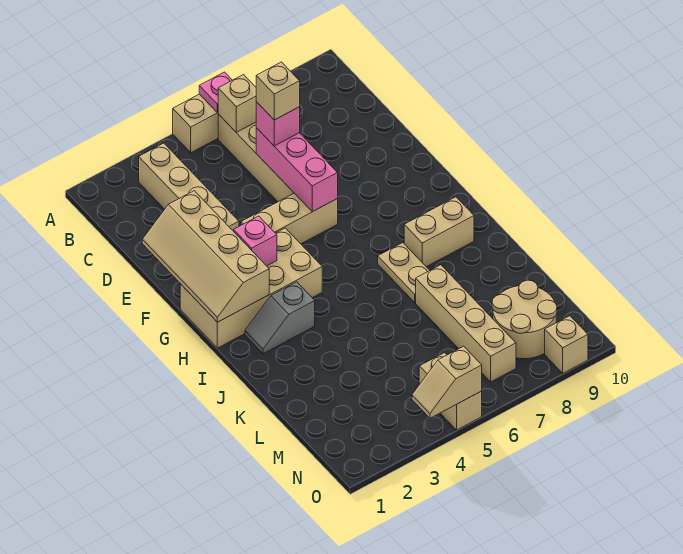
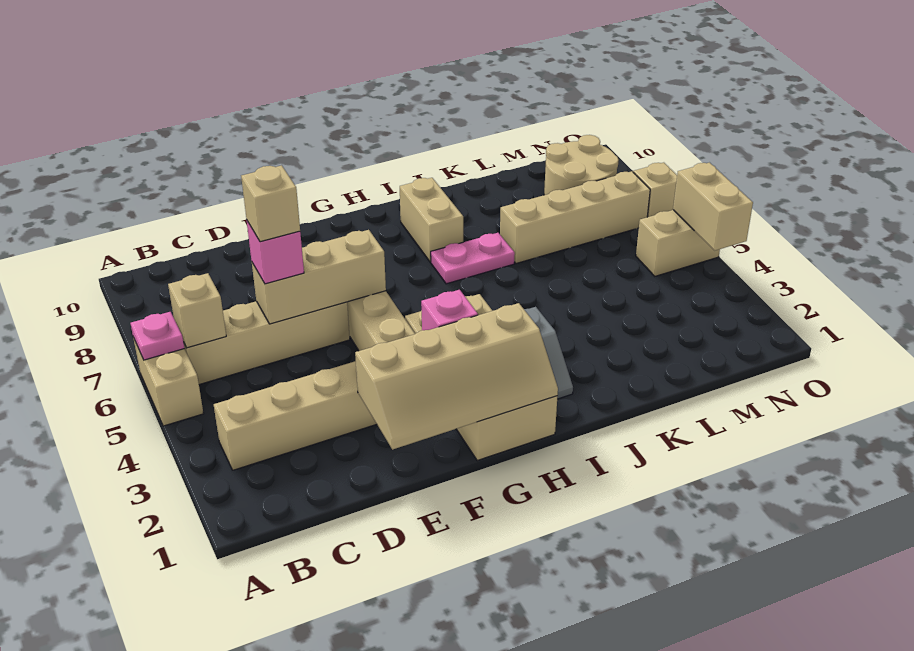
pink brick D6:F6 level 2 -> tan brick D6:F6 level 2
tan plate I7:J7 level 1 -> pink plate I7:J7 level 1
tan slope O4:O5 level 2 top 5 -> tan brick O4:O5 level 2
tan brick O9 level 1 -> tan brick O7 level 1

